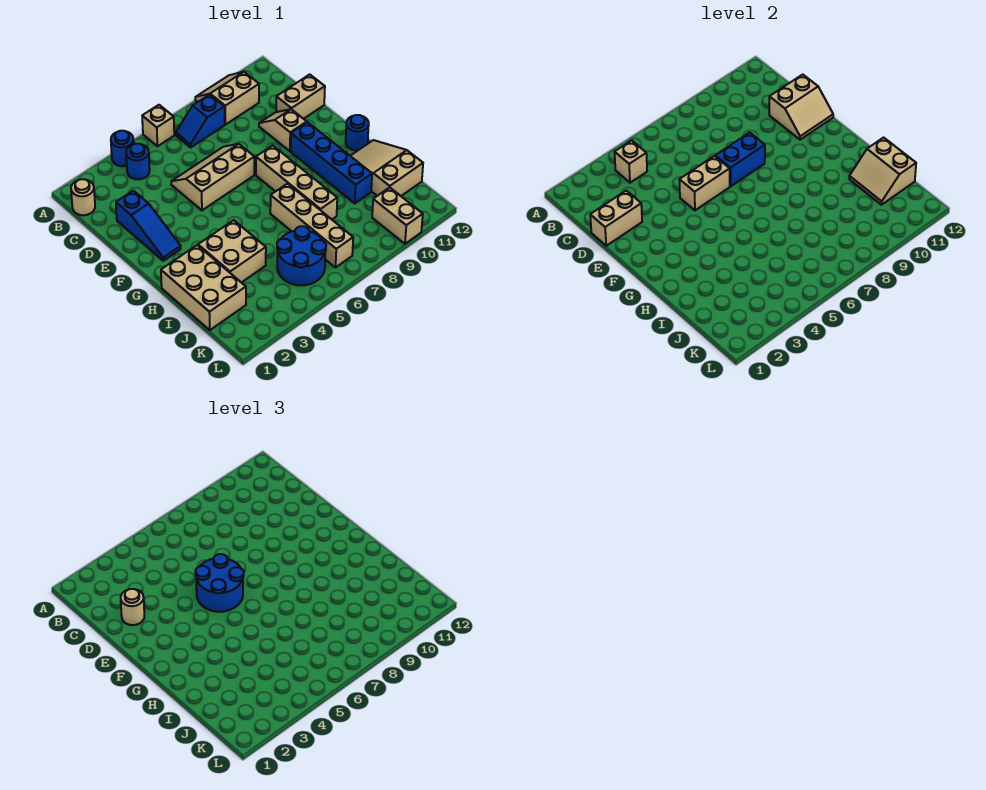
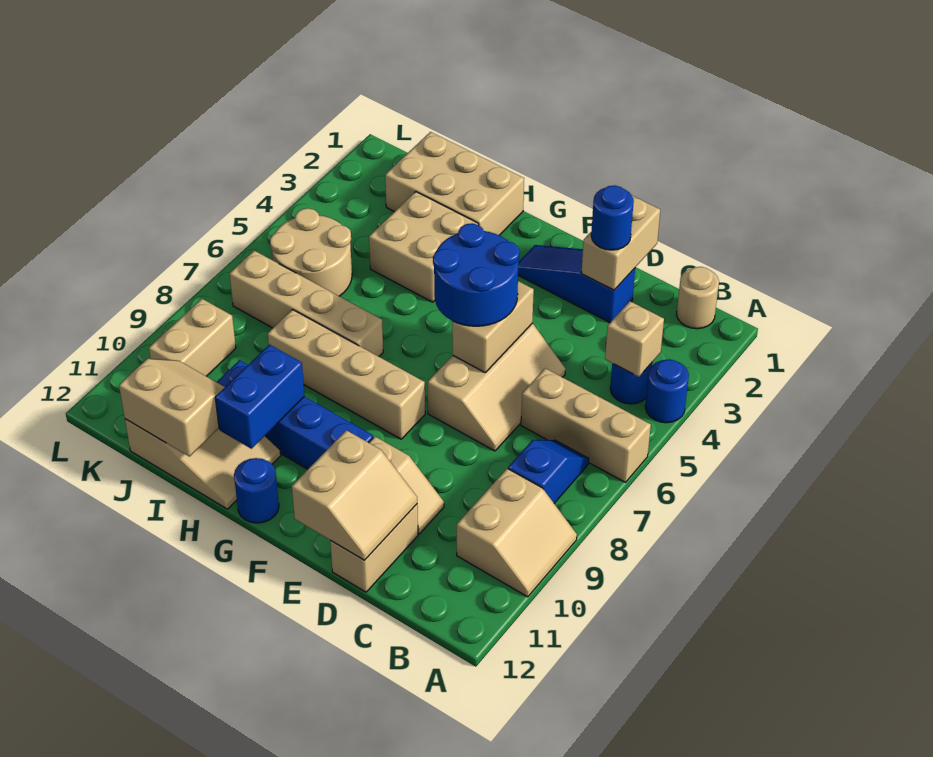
tan brick A6 level 1 -> tan brick A6:C6 level 1
tan round brick D2 level 3 -> blue round brick D2 level 3
tan slope D11:E12 level 2 top D -> tan slope D11:E12 level 2 top E
blue brick E7:E8 level 2 -> blue brick H10:H11 level 2
blue round brick J5:K6 level 1 -> tan round brick J5:K6 level 1
tan brick K10:L10 level 1 -> tan brick K9:K10 level 1

